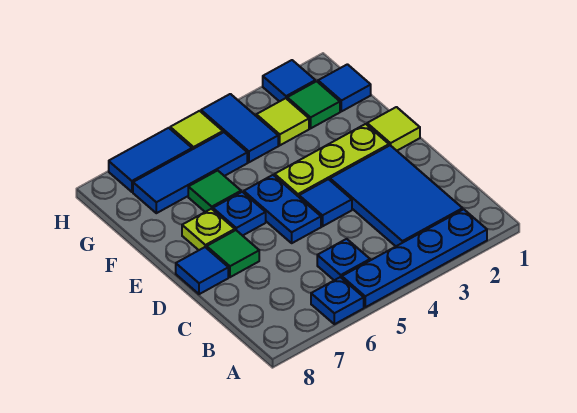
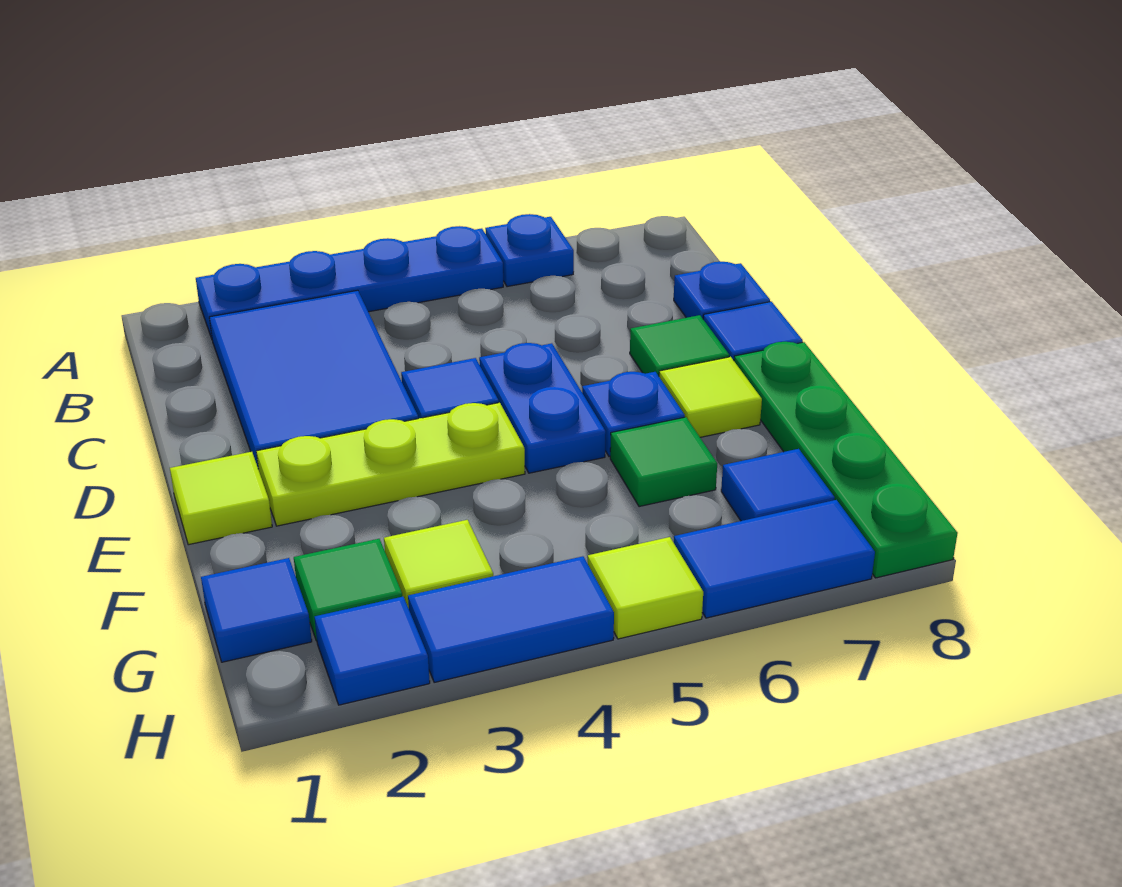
blue plate B5 level 1 -> blue plate C8 level 1
lime plate E7 level 1 -> lime tile E7 level 1
none -> green plate E8:H8 level 1
blue tile G4:H4 level 1 -> blue tile H3:H4 level 1
blue tile G5:G7 level 1 -> blue tile G7 level 1

